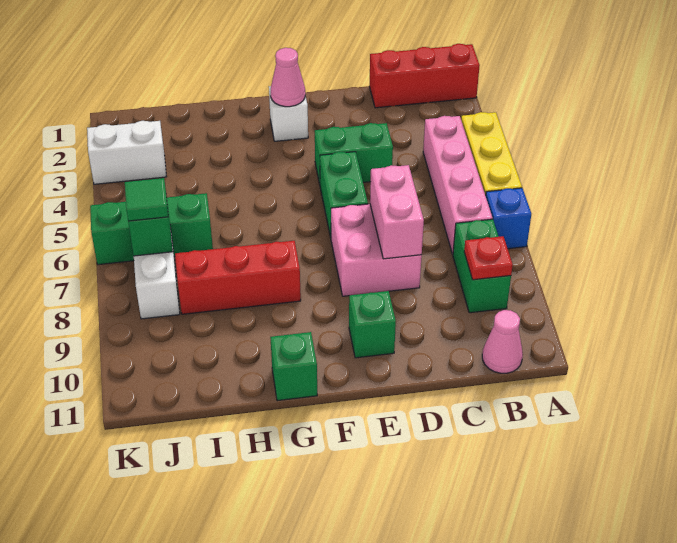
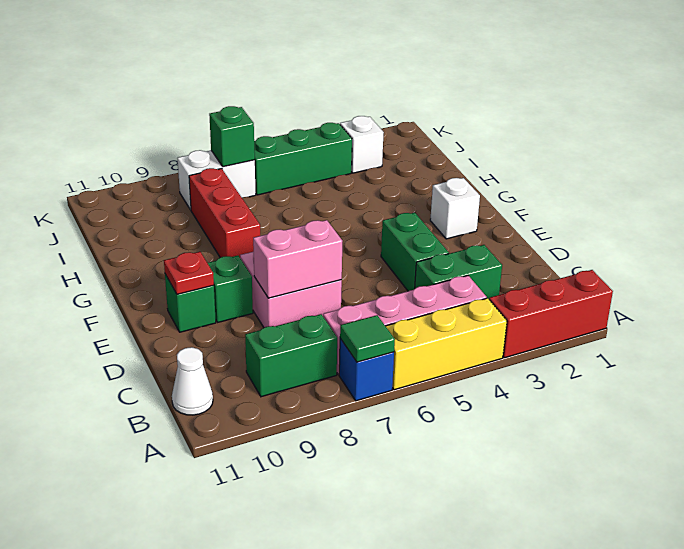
red brick A1:C1 level 1 -> red brick A1:A3 level 1
red plate B9 level 2 -> red plate E10 level 2
pink cone B11 level 1 -> white cone B11 level 1
green brick E5:E6 level 1 -> green brick C3:C4 level 1
pink cone F2 level 2 -> none
green brick G11 level 1 -> green brick E9 level 1
green brick I6:K6 level 1 -> green brick J4:J6 level 1
white brick J3:K3 level 1 -> white brick J3 level 1
green tile J7 level 3 -> green tile A7 level 2

